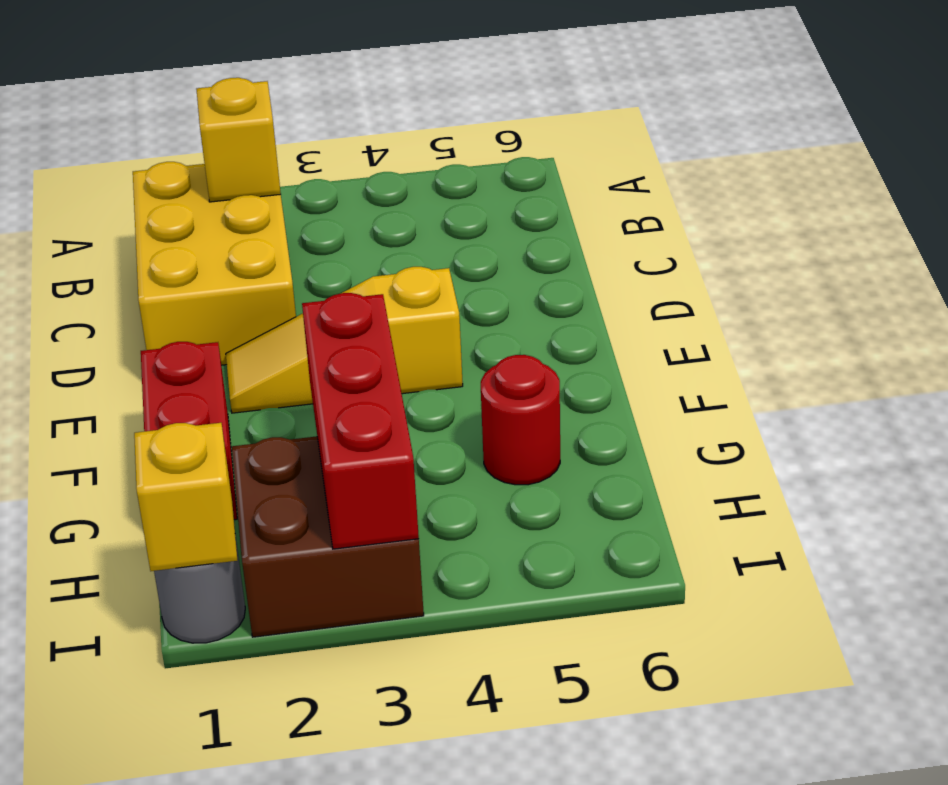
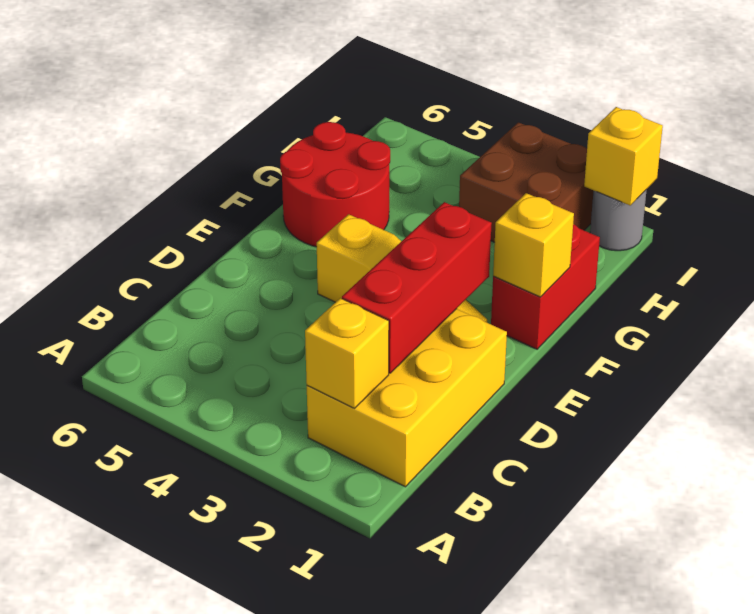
none -> yellow brick F1 level 2
red brick G3:I3 level 2 -> red brick C2:E2 level 2
red round brick G5 level 1 -> red round brick F5:G6 level 1

